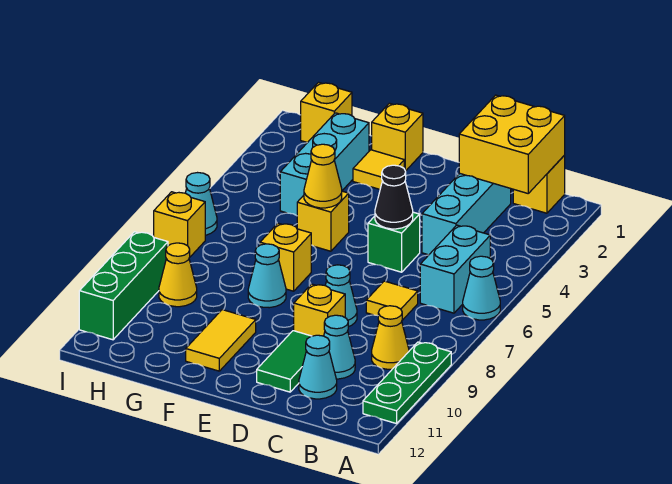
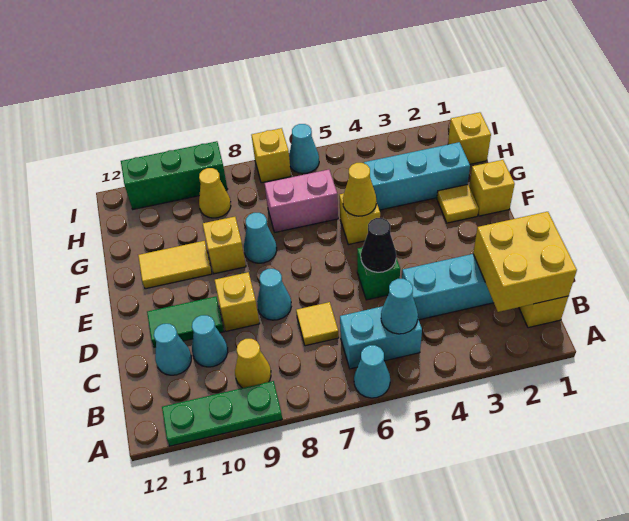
none -> cyan cone B5 level 2
yellow brick F7 level 1 -> yellow brick F9 level 1
none -> pink brick G6:G7 level 1

